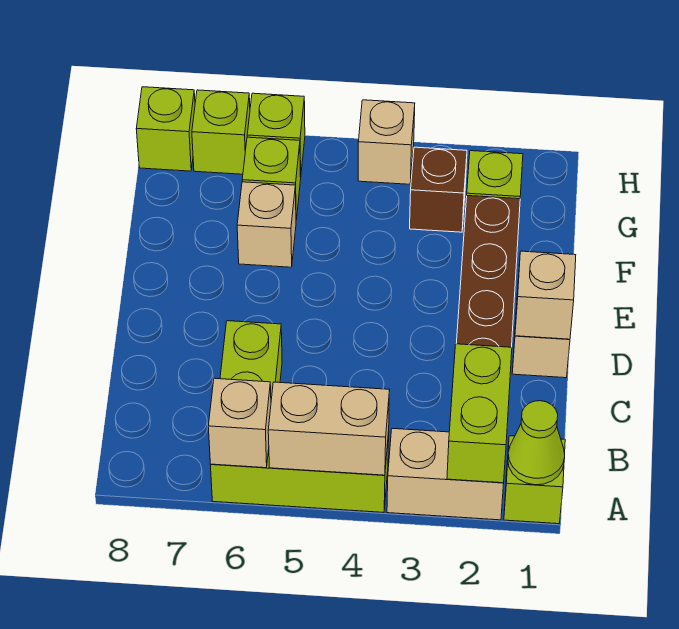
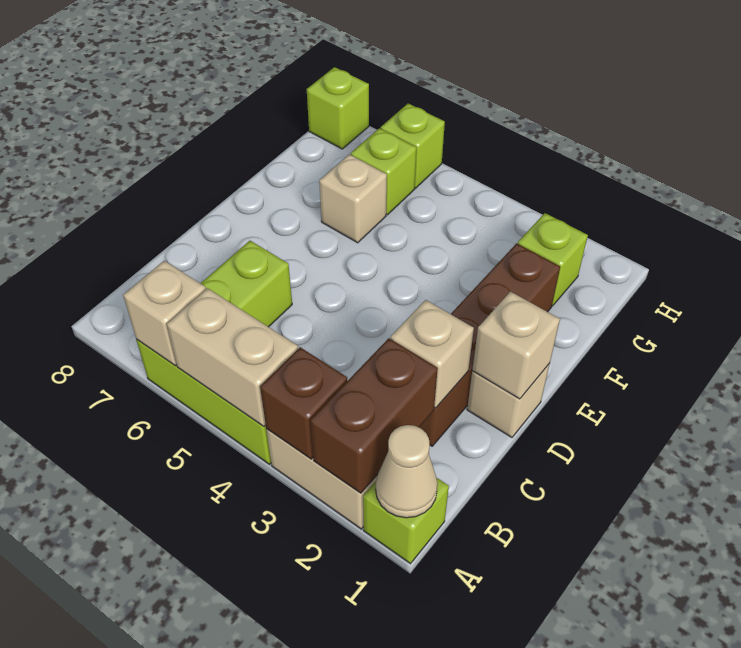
lime cone A1 level 2 -> tan cone A1 level 2
lime brick A2:B2 level 2 -> brown brick A2:B2 level 2
brown brick G3 level 1 -> brown brick A3 level 2
tan brick H4 level 1 -> tan brick C2 level 2
lime brick H7 level 1 -> none

